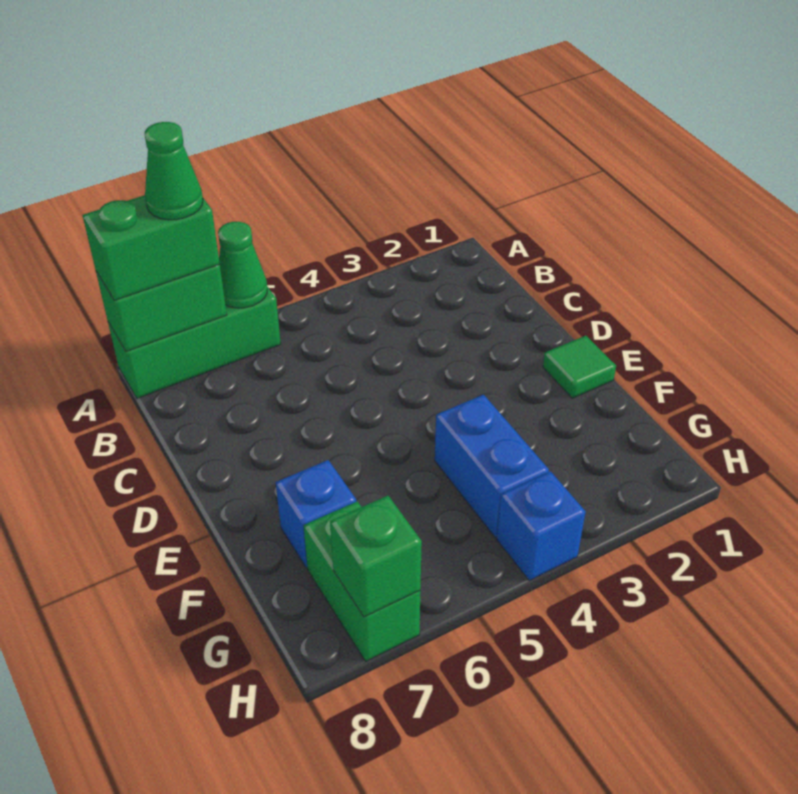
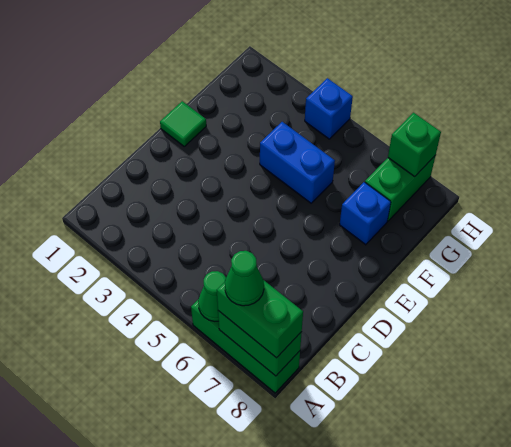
blue brick F4:G4 level 1 -> blue brick F4:F5 level 1

